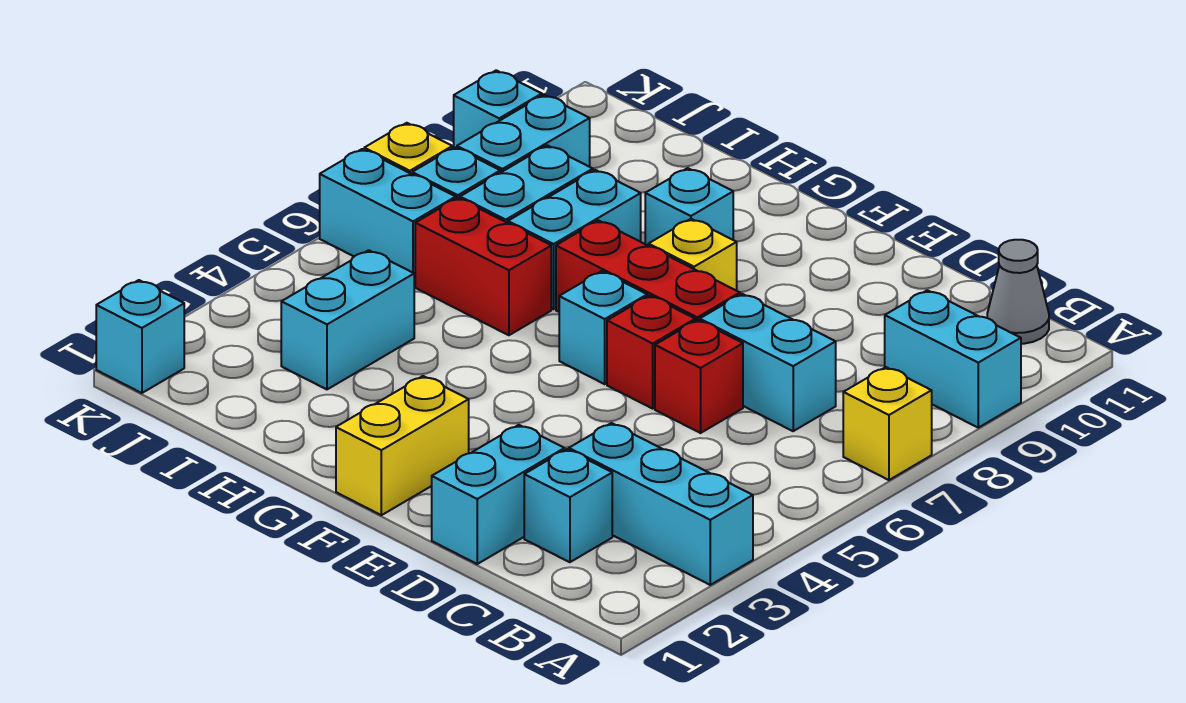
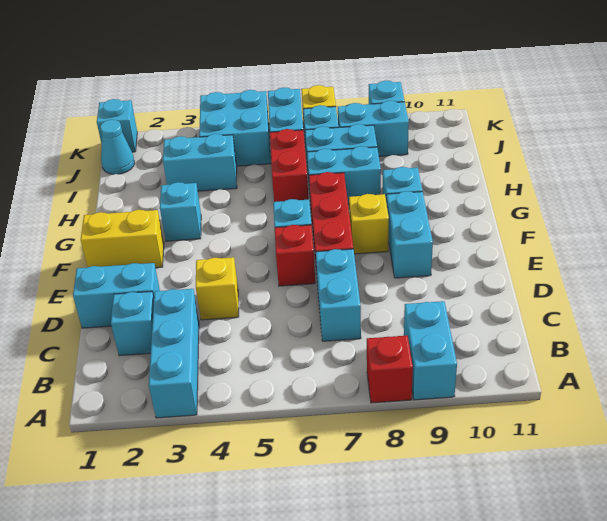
yellow brick A7 level 1 -> yellow brick D4 level 1
grey cone B11 level 1 -> none
red brick D6 level 1 -> red brick A8 level 1
none -> cyan brick E9:F9 level 1
none -> cyan brick G3 level 1
none -> cyan cone J1 level 1
none -> cyan brick J4:K5 level 1

